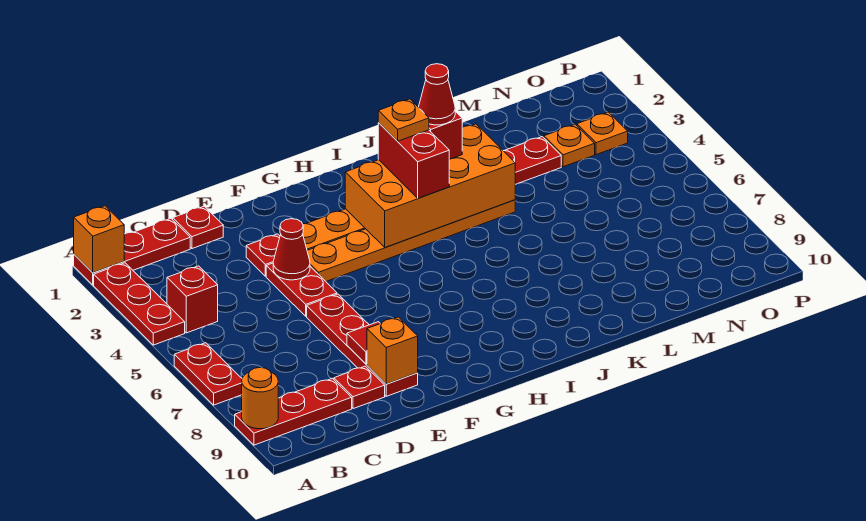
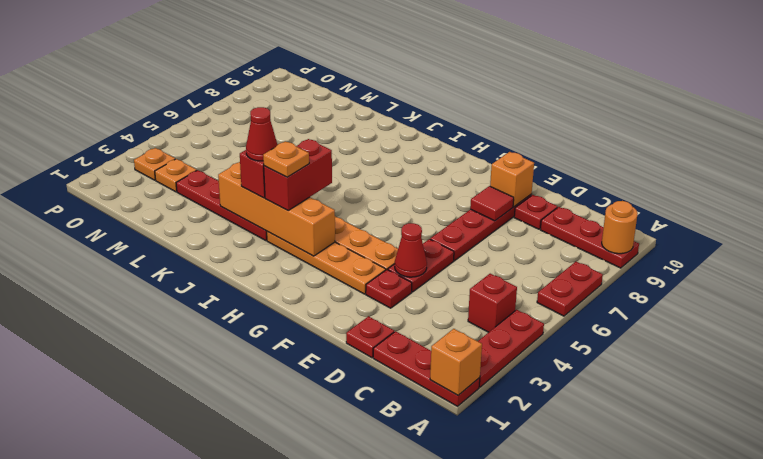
orange brick H3:K4 level 2 -> orange brick H3:K3 level 2

